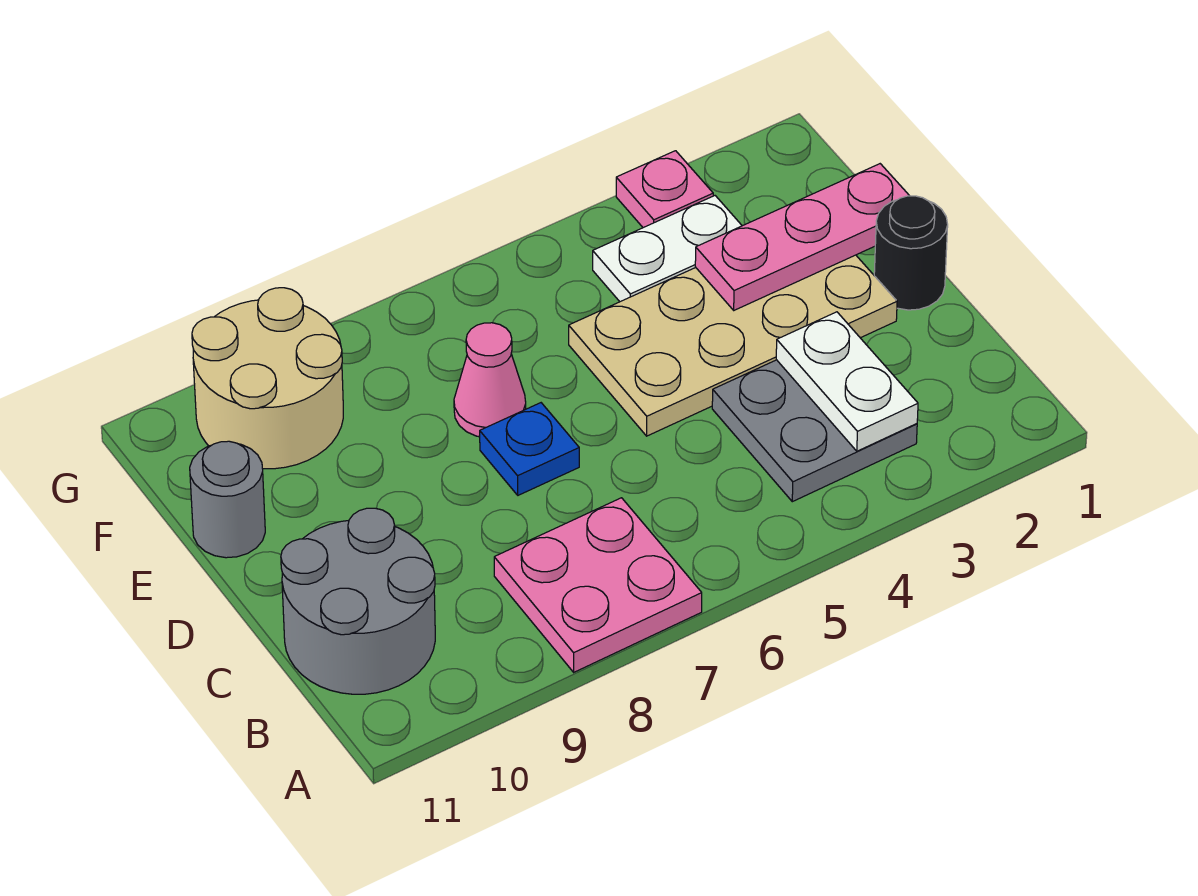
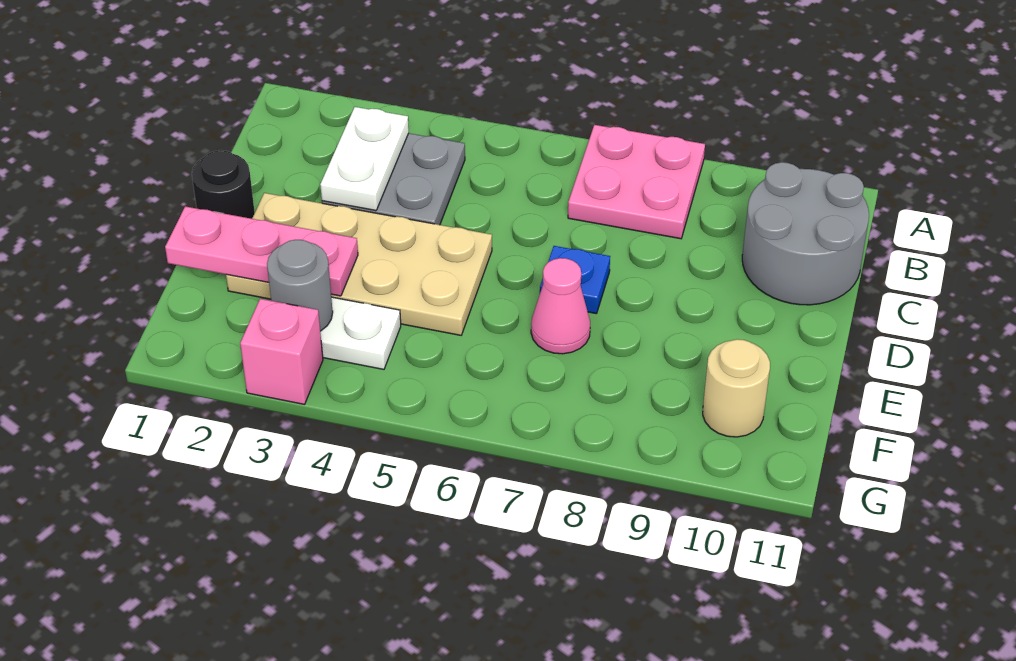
grey round brick E11 level 1 -> grey round brick F3 level 2
tan round brick F9:G10 level 1 -> tan round brick F10 level 1
pink plate G3 level 1 -> pink brick G3 level 1

